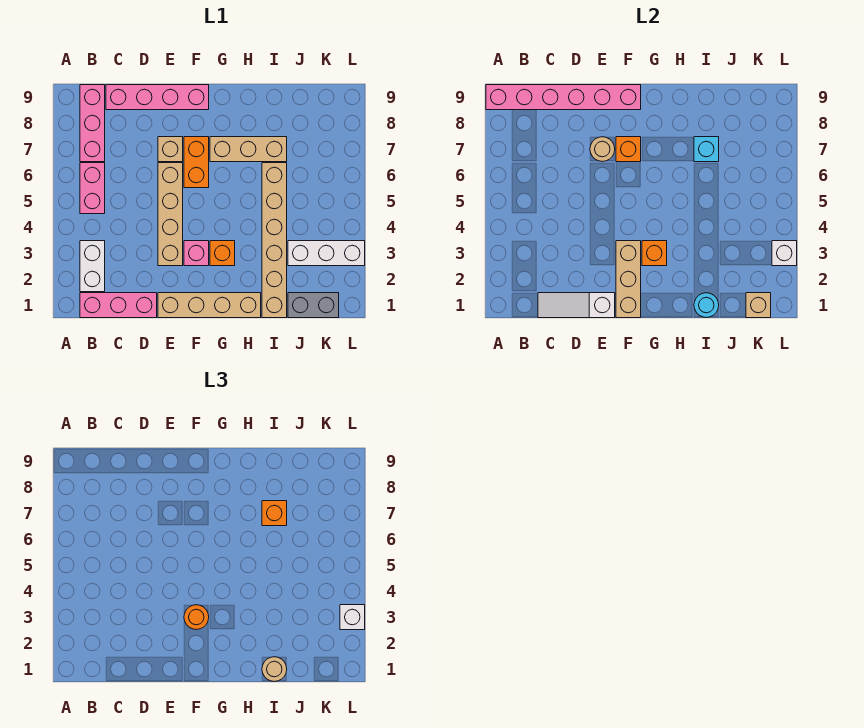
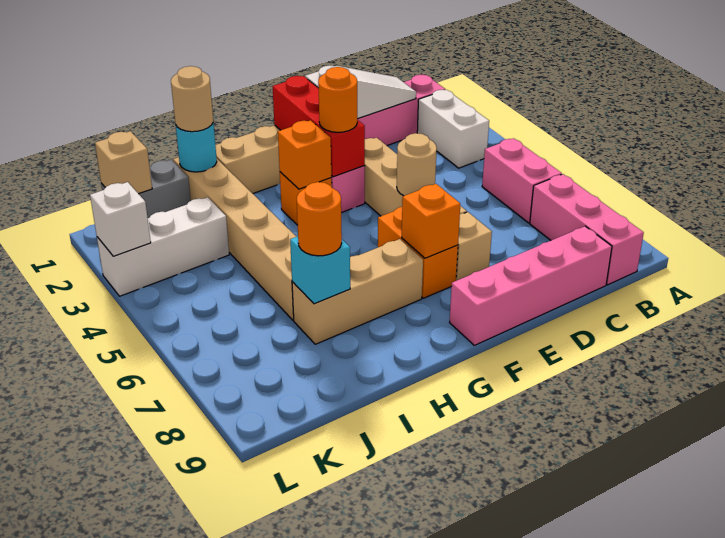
pink brick A9:F9 level 2 -> none
tan round brick E7 level 2 -> tan round brick E5 level 2
tan brick F1:F3 level 2 -> red brick F1:F3 level 2
orange brick I7 level 3 -> orange round brick I7 level 3
white brick L3 level 3 -> none

